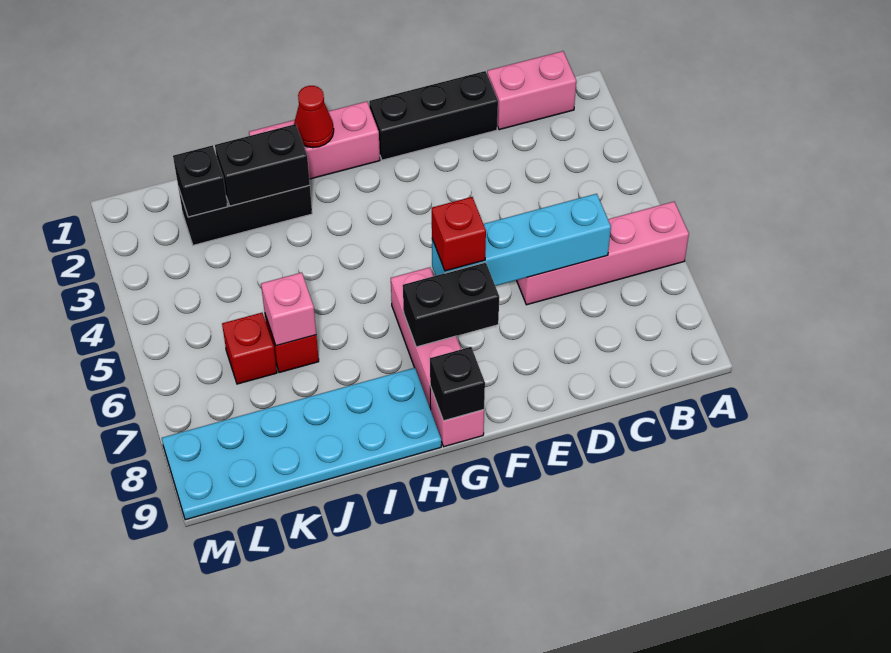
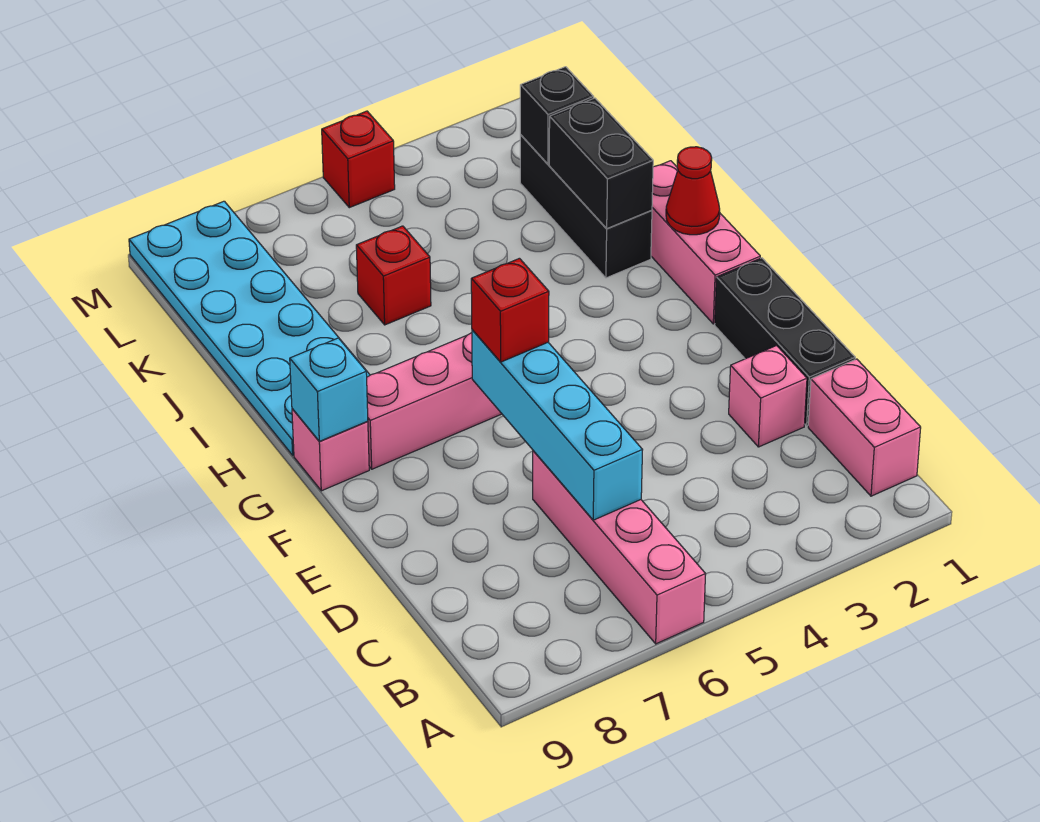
black brick F7:G7 level 2 -> none
black brick G9 level 2 -> cyan brick G9 level 2
pink brick J6 level 2 -> pink brick D2 level 1
red brick K6 level 1 -> red brick M5 level 1

